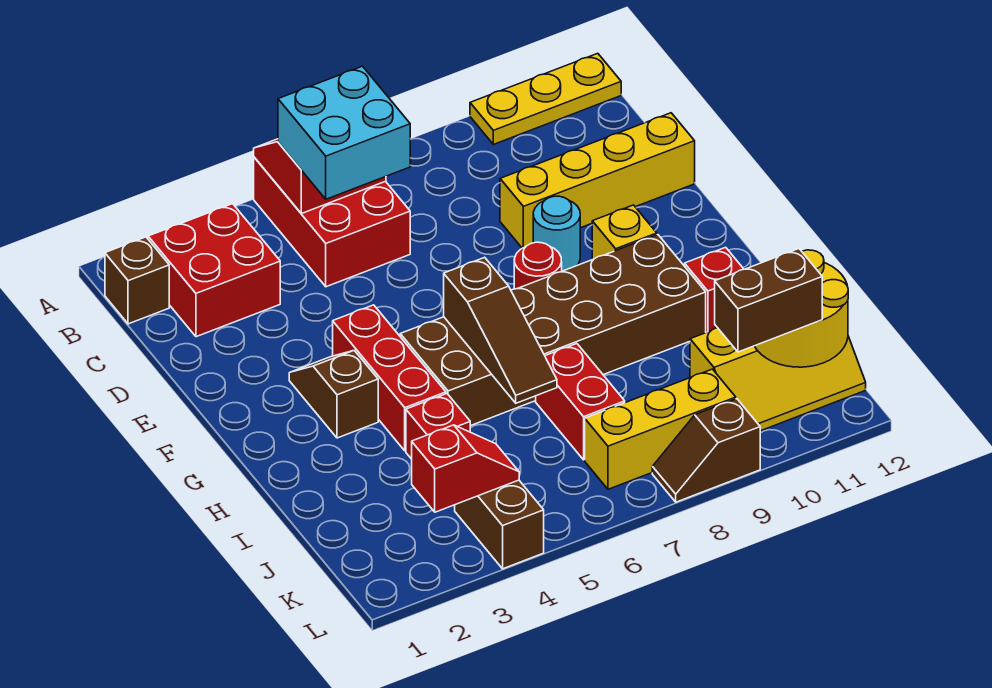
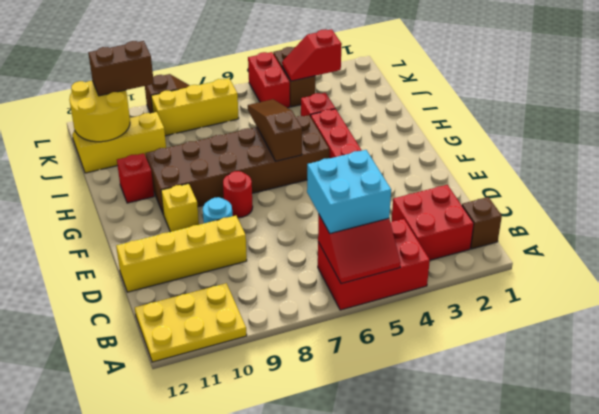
red brick A5:C6 level 1 -> red brick A4:B6 level 1
yellow plate A10:A12 level 1 -> yellow plate A10:B12 level 1
brown slope F3:G3 level 1 top G -> none
red brick I7:J7 level 1 -> red brick K5:L5 level 1

